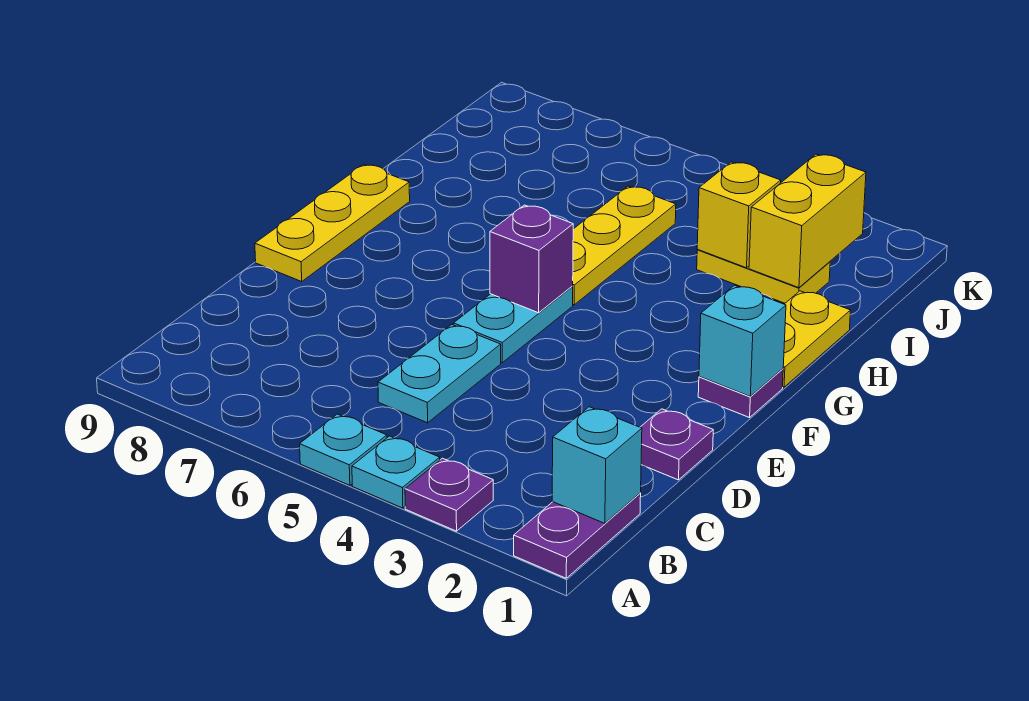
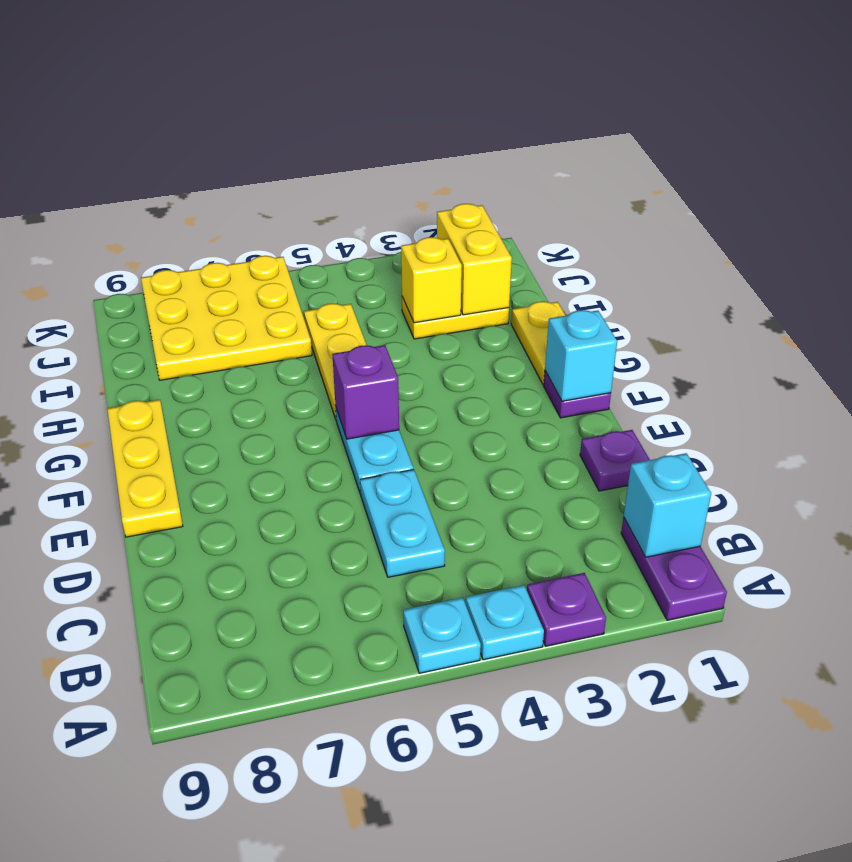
none -> yellow plate I6:K8 level 1

